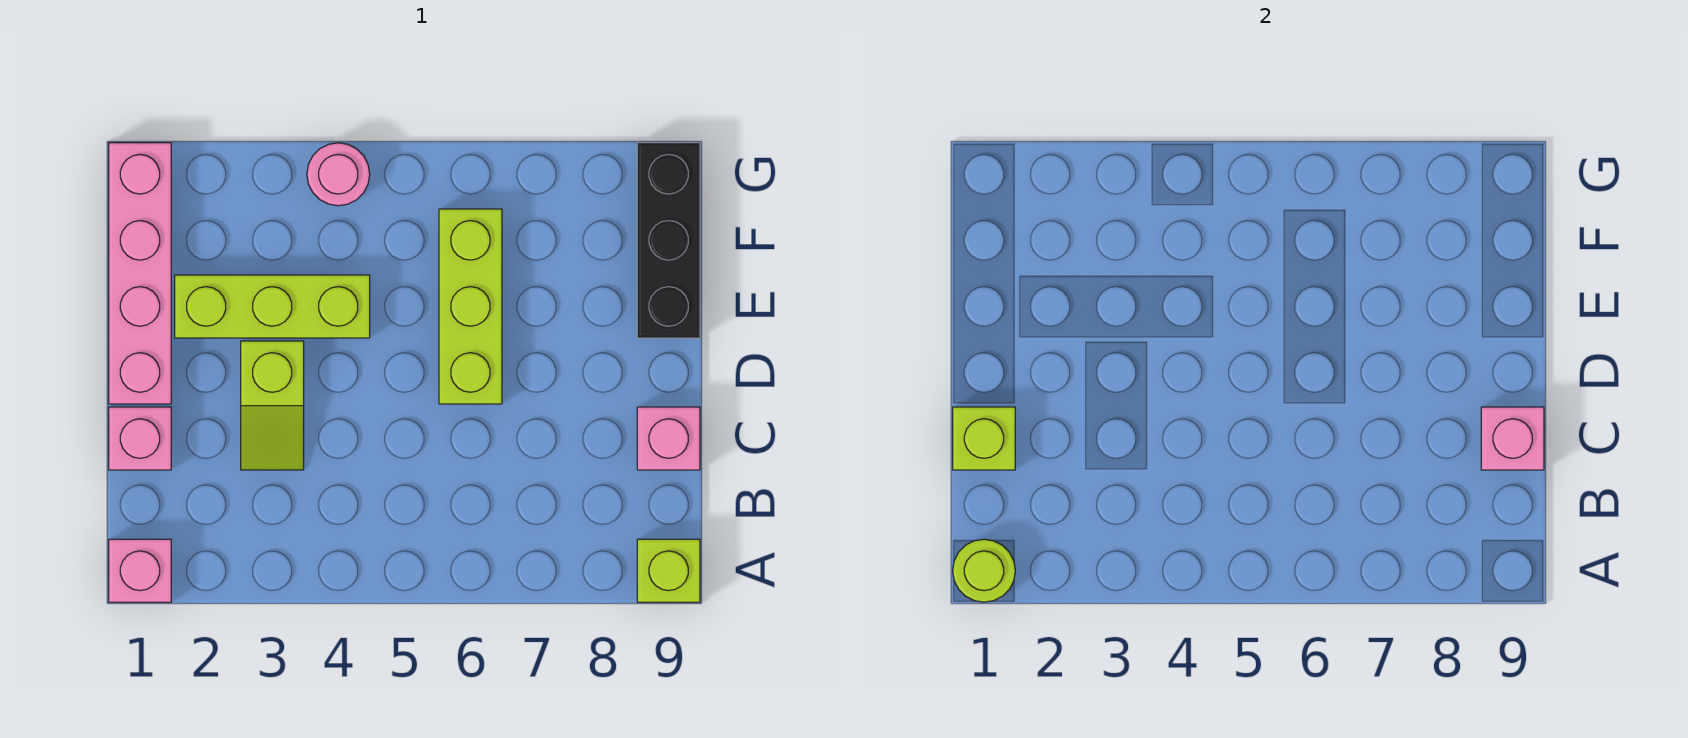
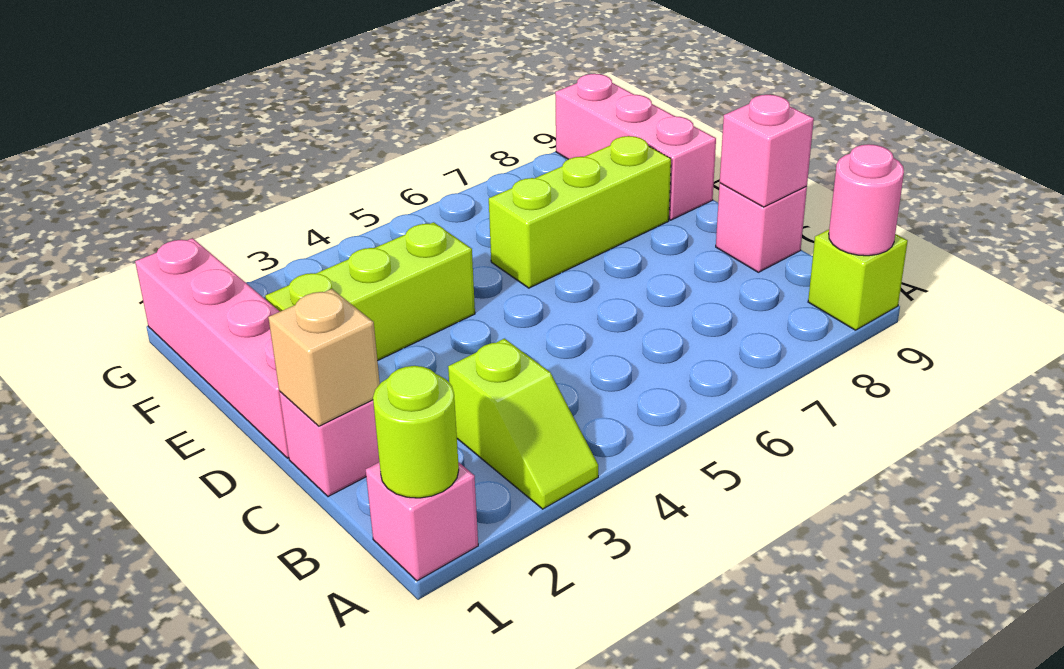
lime brick C1 level 2 -> tan brick C1 level 2
lime slope C3:D3 level 1 top D -> lime slope A3:B3 level 1 top B
lime brick D6:F6 level 1 -> lime brick E6:E8 level 1
black brick E9:G9 level 1 -> pink brick E9:G9 level 1
pink round brick G4 level 1 -> pink round brick A9 level 2

